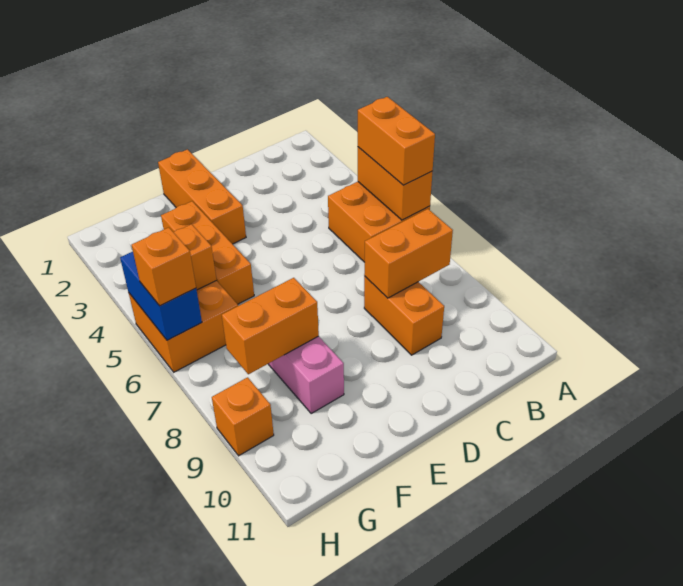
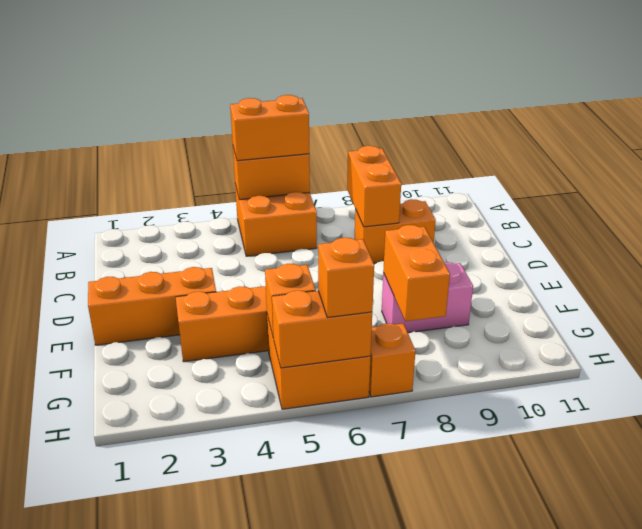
blue brick H5:H6 level 2 -> orange brick H5:H6 level 2
orange brick H9 level 1 -> orange brick H7 level 1

